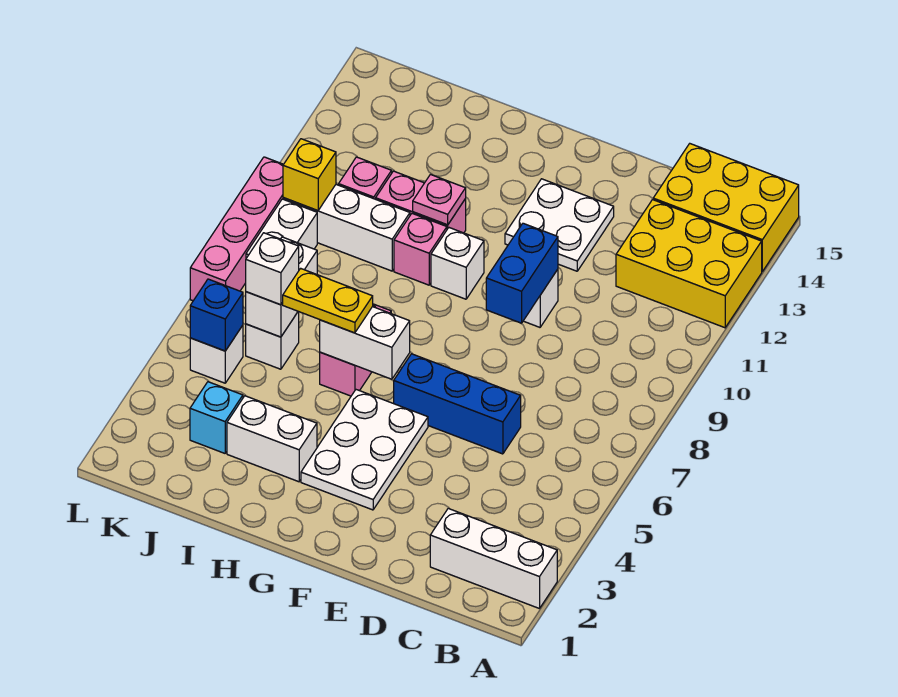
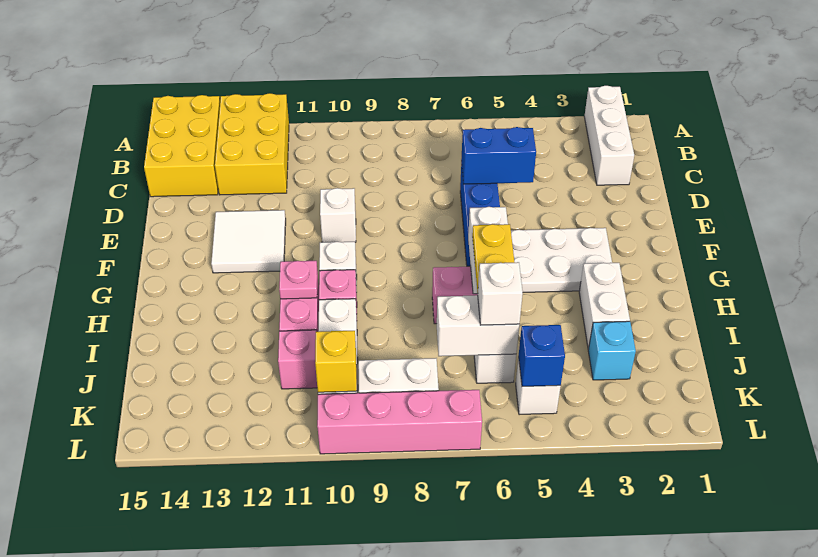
blue brick E9:E10 level 2 -> blue brick D5:D6 level 2
white plate E12:F13 level 1 -> white tile E12:F13 level 1

